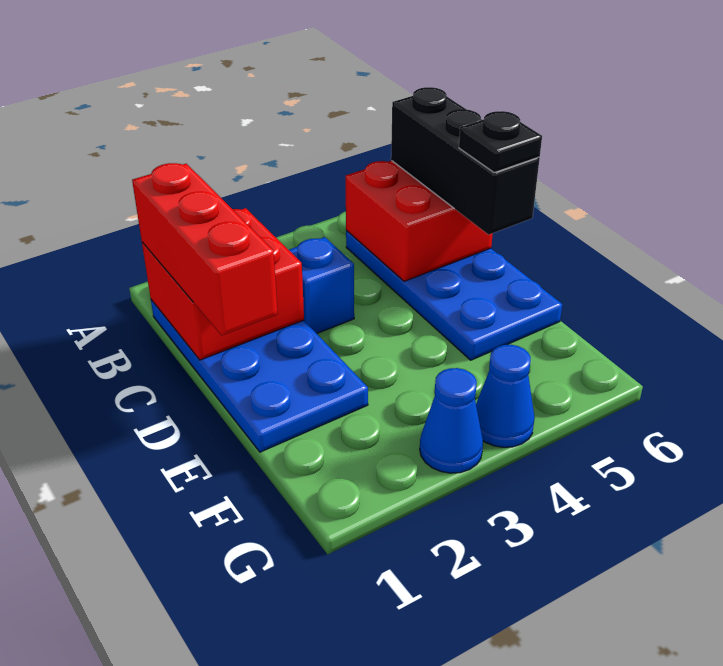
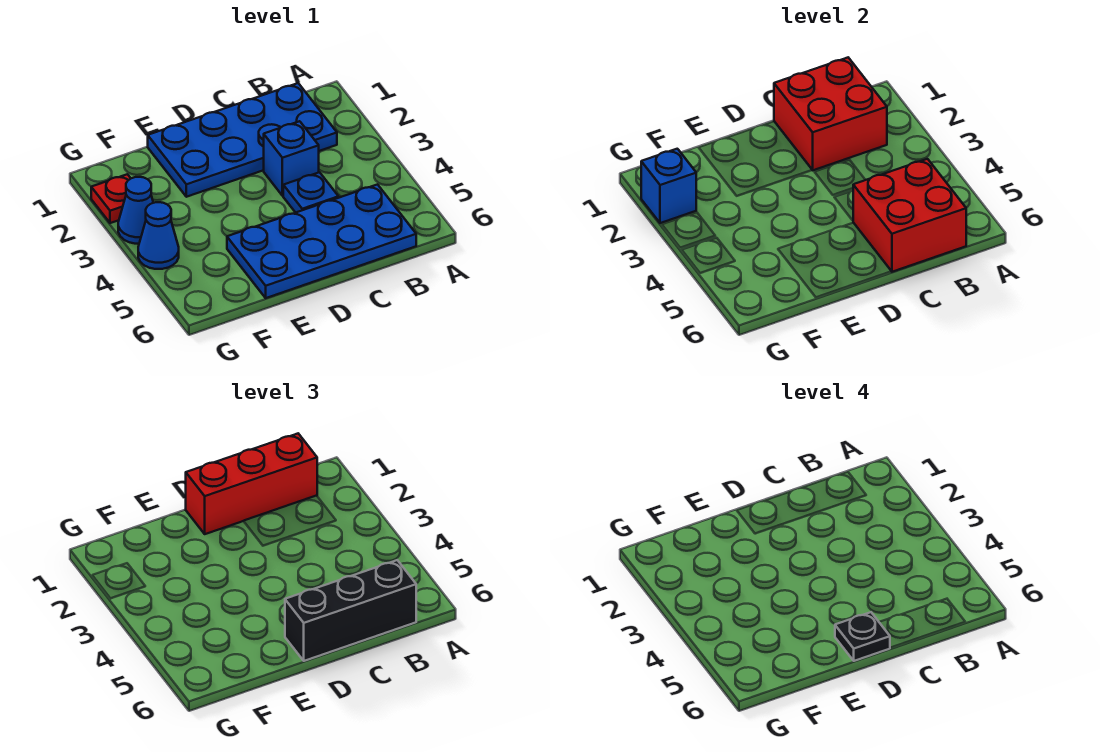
none -> blue plate C4 level 1
none -> red plate G2 level 1
none -> blue brick G2 level 2

